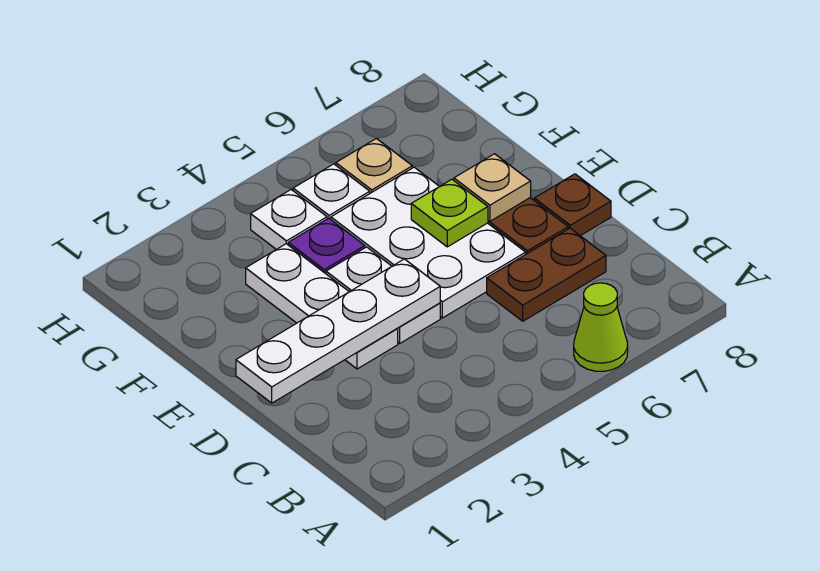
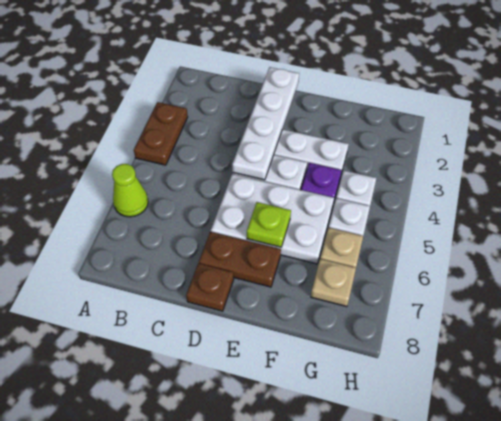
brown plate C6:C7 level 1 -> brown plate A3:A4 level 1
tan plate E7 level 2 -> tan plate G7 level 1

